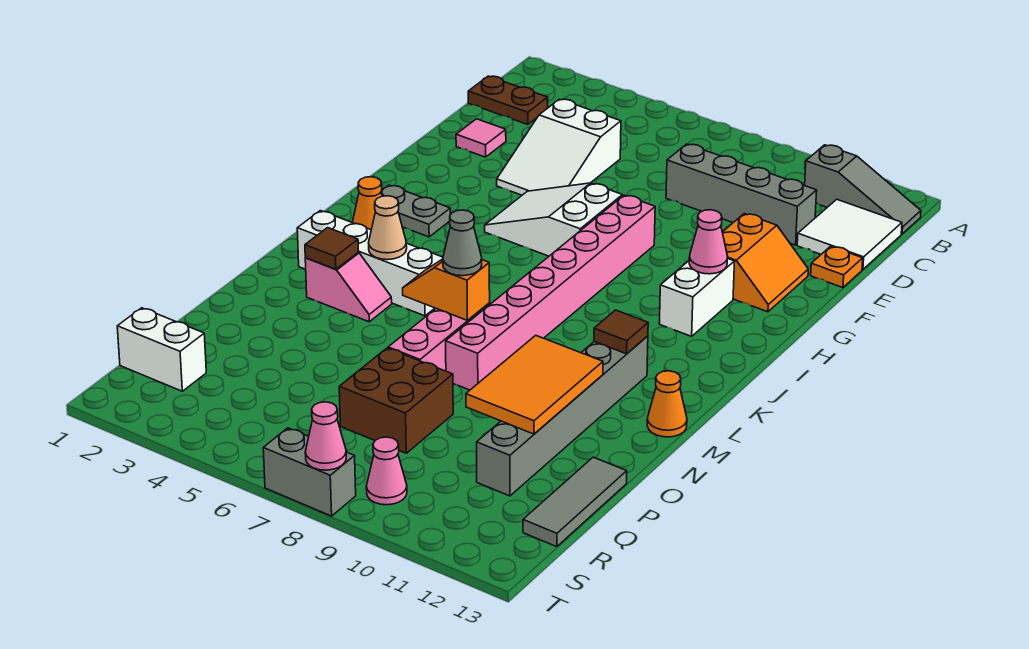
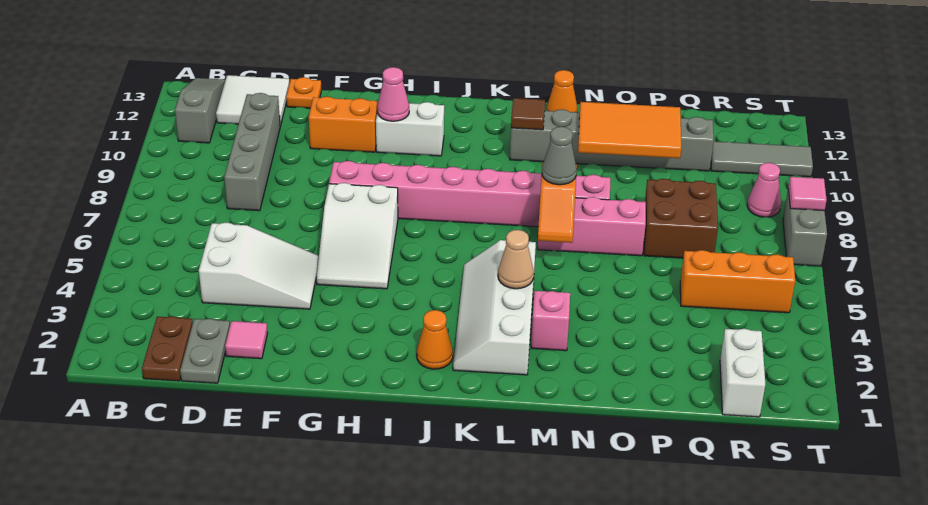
grey plate I2:I3 level 1 -> grey plate D1:D2 level 1
brown tile M3 level 2 -> none
grey tile P13:R13 level 1 -> grey tile R11:T11 level 1
none -> orange brick Q5:S5 level 1
pink cone T8 level 2 -> pink tile T8 level 2

